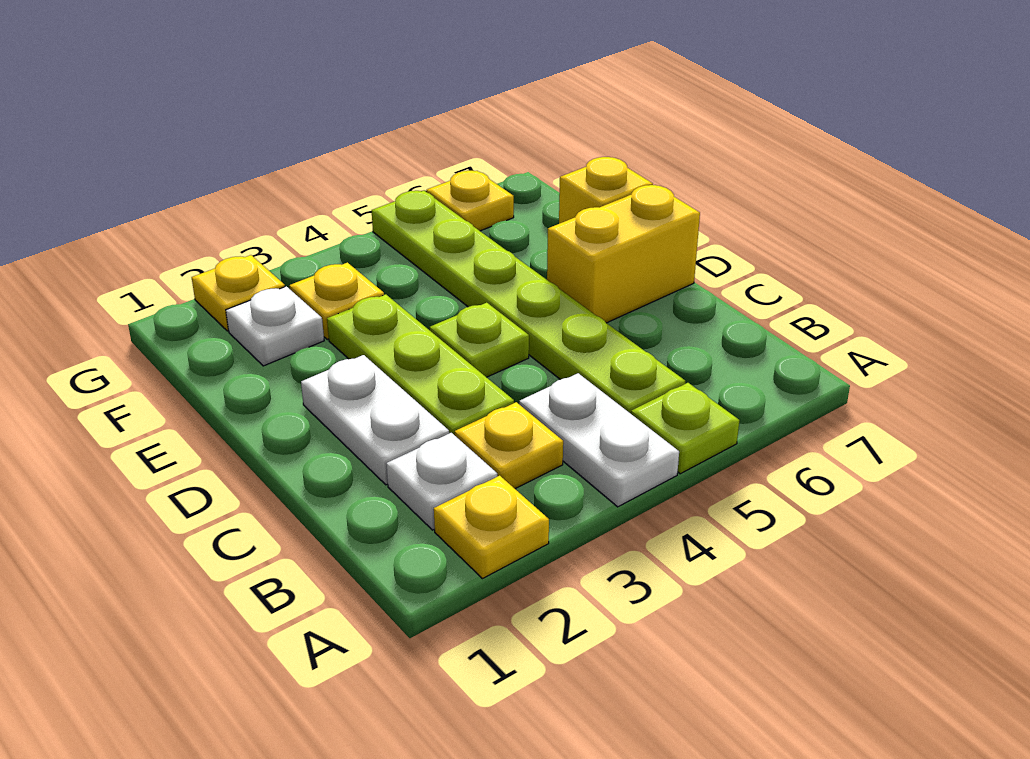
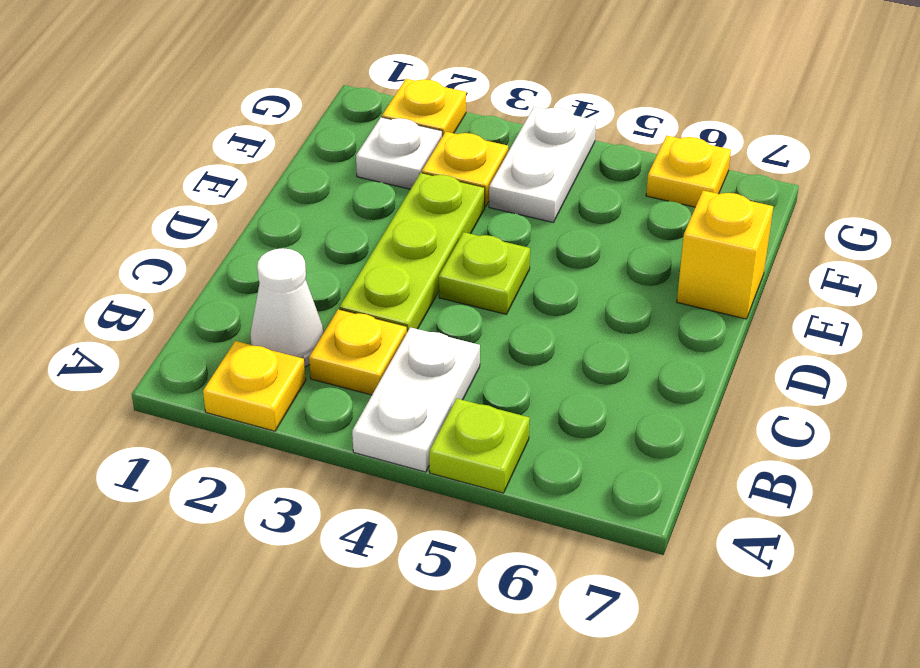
white plate B2 level 1 -> white cone B2 level 1
lime plate B5:G5 level 1 -> none
white plate C2:D2 level 1 -> white plate F4:G4 level 1
yellow brick D6:D7 level 1 -> none

